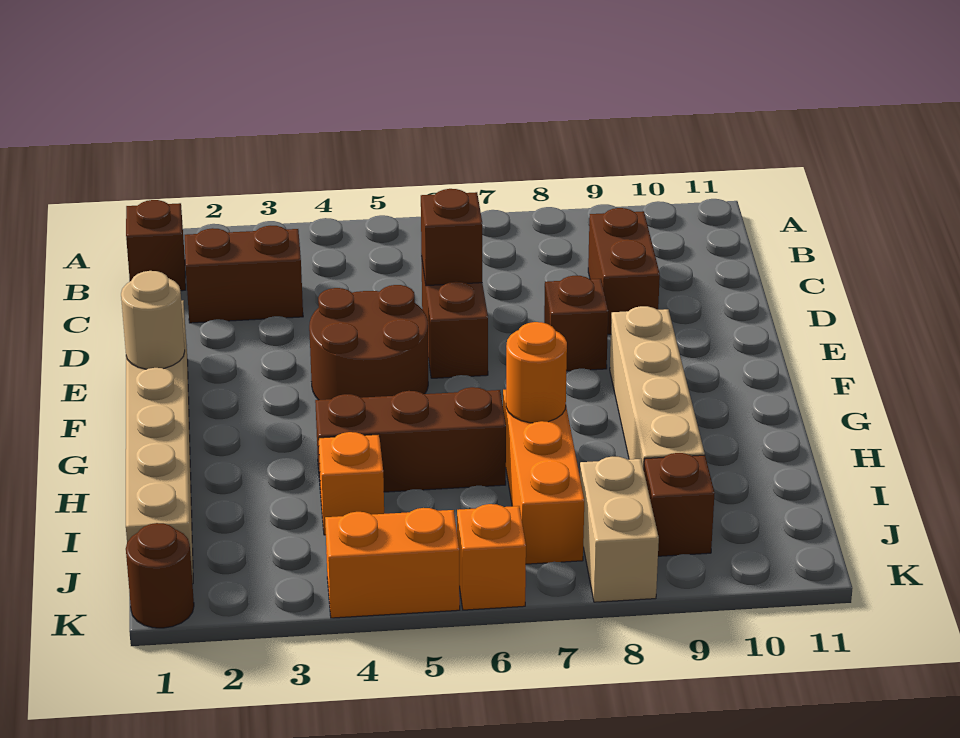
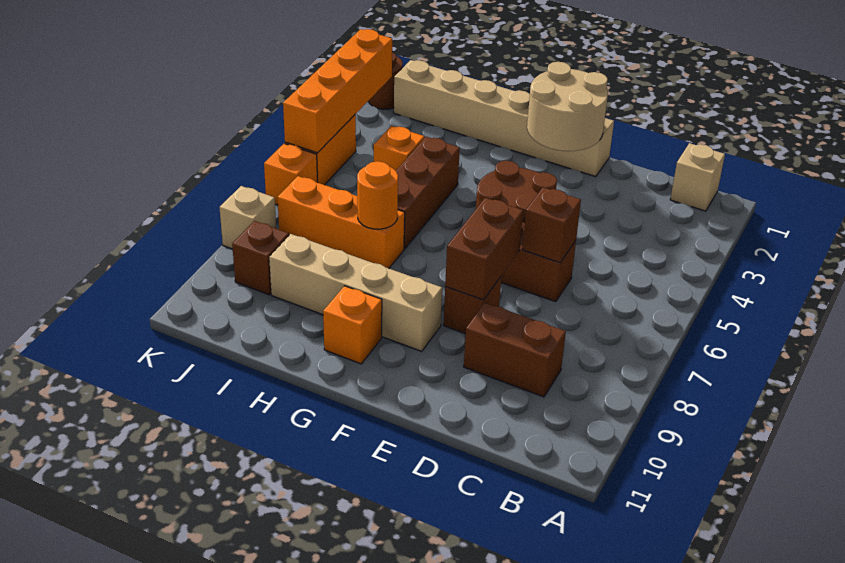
brown brick B1 level 1 -> tan brick B1 level 1
brown brick C2:C3 level 1 -> brown brick E7:E8 level 2
tan round brick F1 level 2 -> tan round brick E1:F2 level 2
none -> orange brick G10 level 1
tan brick J8:K8 level 1 -> tan brick K8 level 1
none -> orange brick K2:K5 level 2

